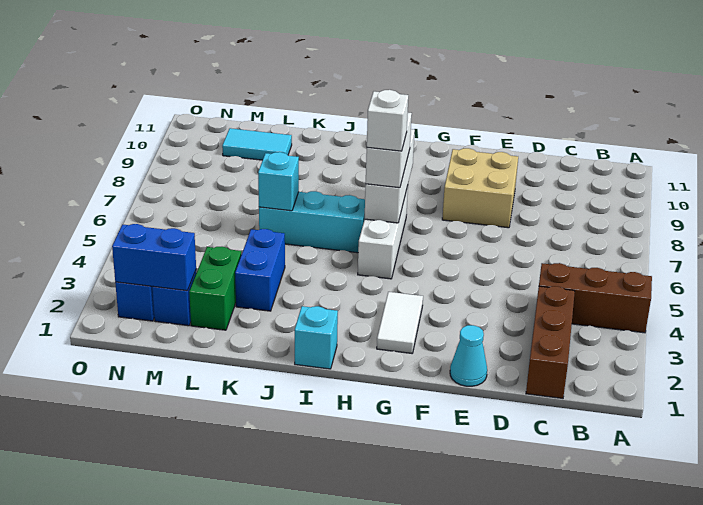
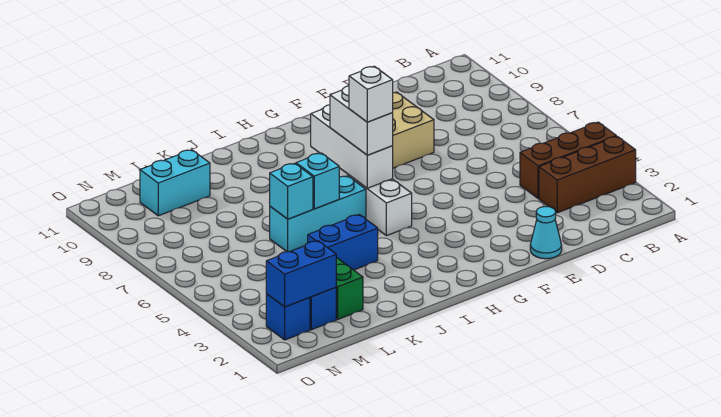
brown brick C1:C3 level 1 -> brown brick A3:C3 level 1
white tile G2:G3 level 1 -> none
cyan brick I1 level 1 -> cyan brick J6 level 2
blue brick K3:K4 level 1 -> blue brick J4:K4 level 1
cyan tile L10:M10 level 1 -> cyan brick L10:M10 level 1

